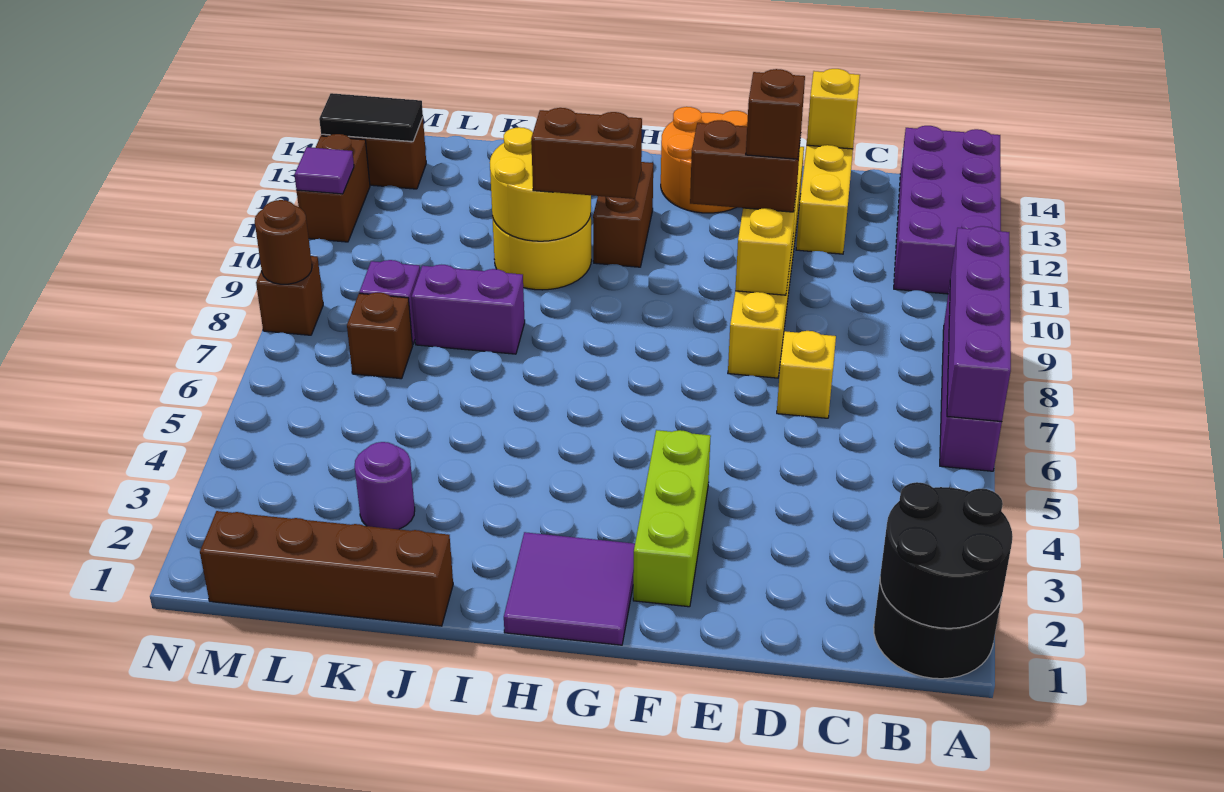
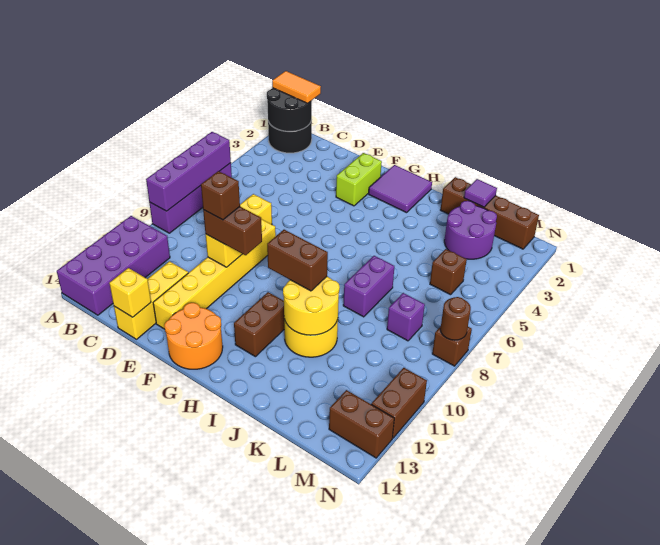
none -> orange tile A1:B1 level 3
lime brick F2:F4 level 1 -> lime brick F2:F3 level 1
purple brick J8:K8 level 1 -> purple brick J7:J8 level 1
purple round brick K3 level 1 -> purple round brick K2:L3 level 1
brown brick L7 level 1 -> brown brick L5 level 1
black tile M13:N13 level 2 -> none
purple tile N11 level 2 -> purple tile K1 level 2

